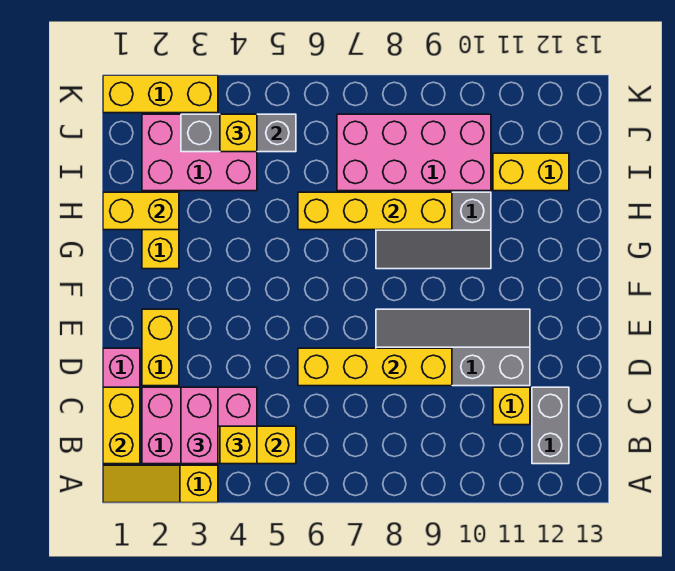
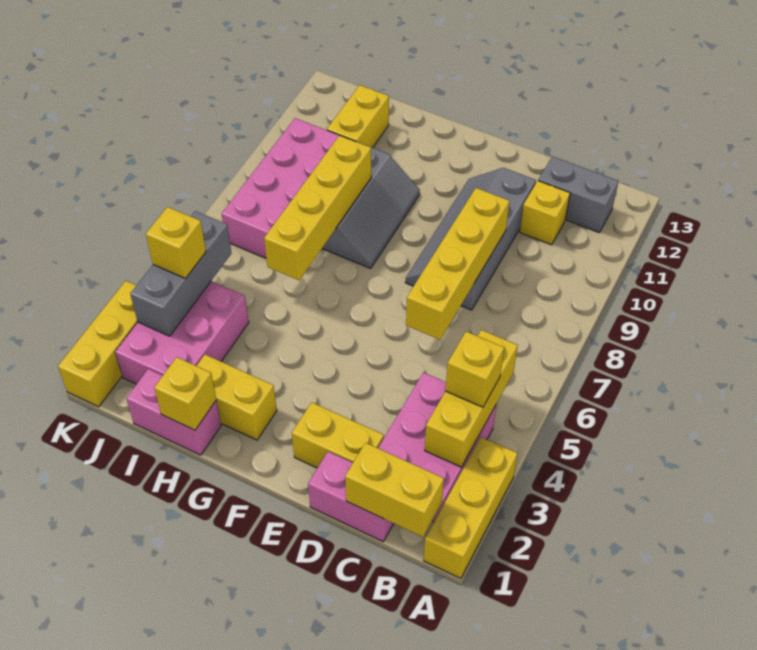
yellow slope A1:A3 level 1 top 3 -> yellow brick A1:A3 level 1
pink brick B3:C3 level 3 -> pink brick H1:I1 level 1
yellow brick H1:H2 level 2 -> yellow brick H1 level 2

